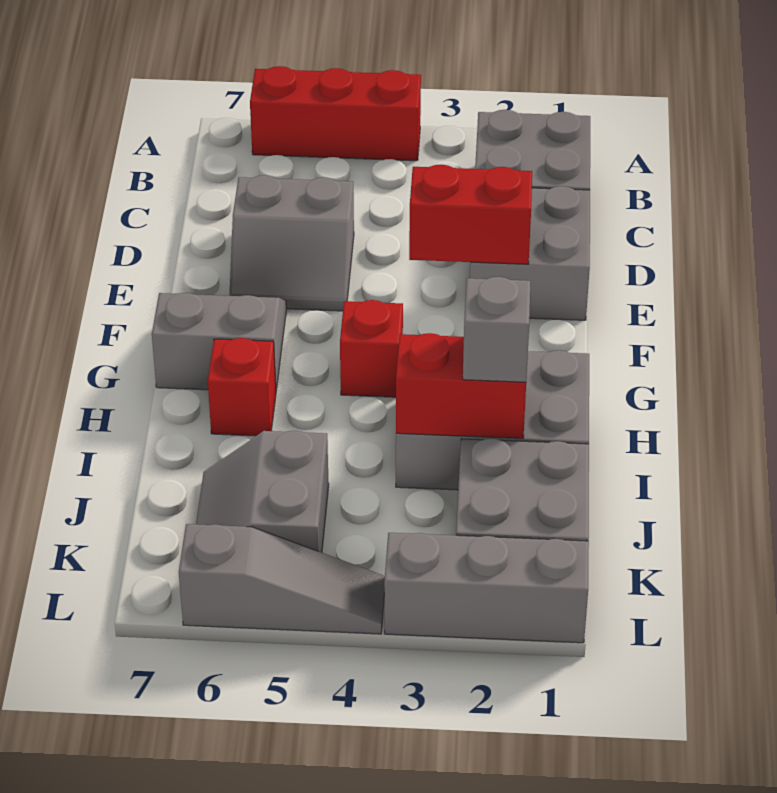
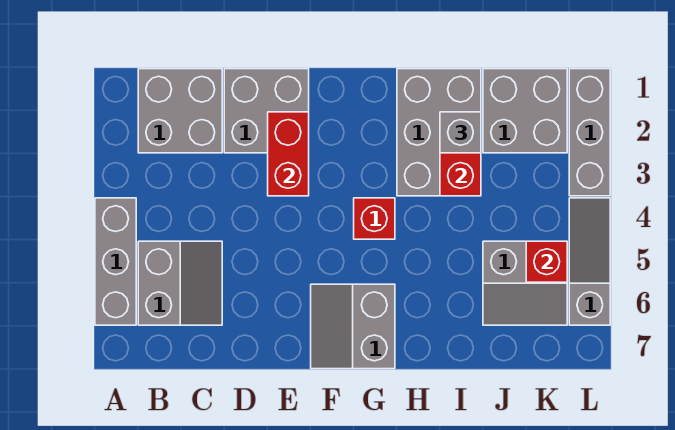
red brick A4:A6 level 1 -> grey brick A4:A6 level 1
grey slope D5:E6 level 1 top D -> grey slope B5:C6 level 1 top B
red brick H6 level 1 -> red brick K5 level 2

